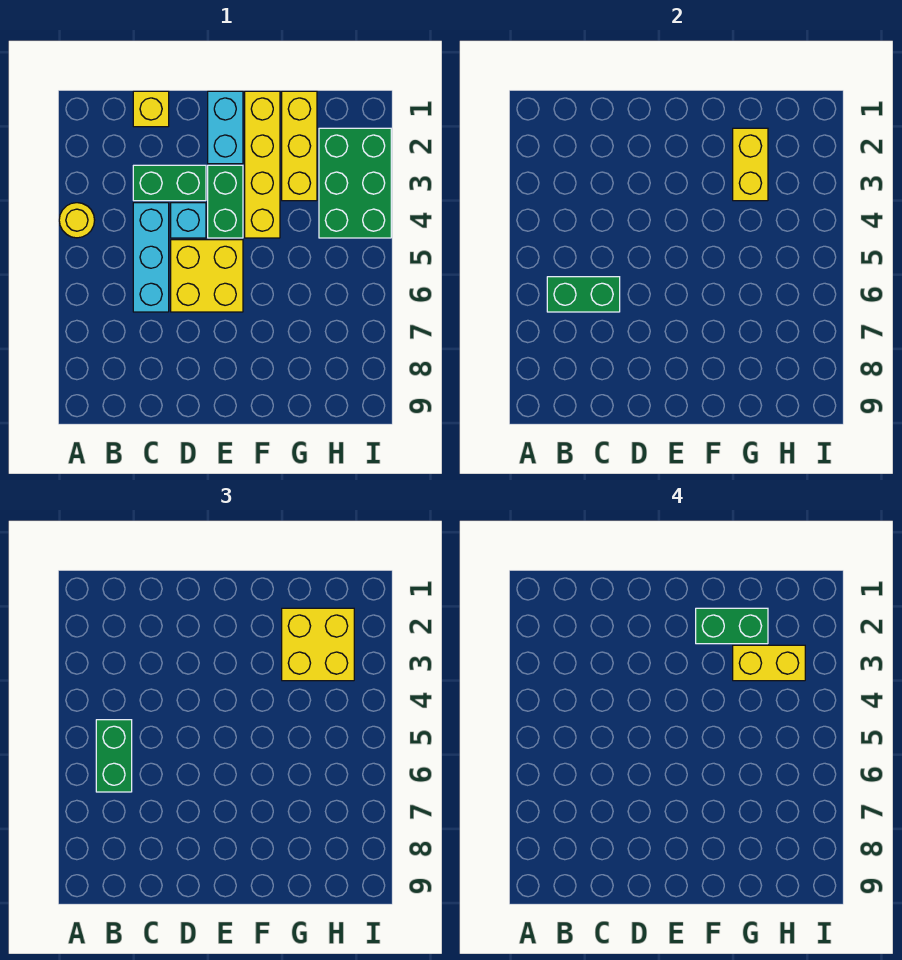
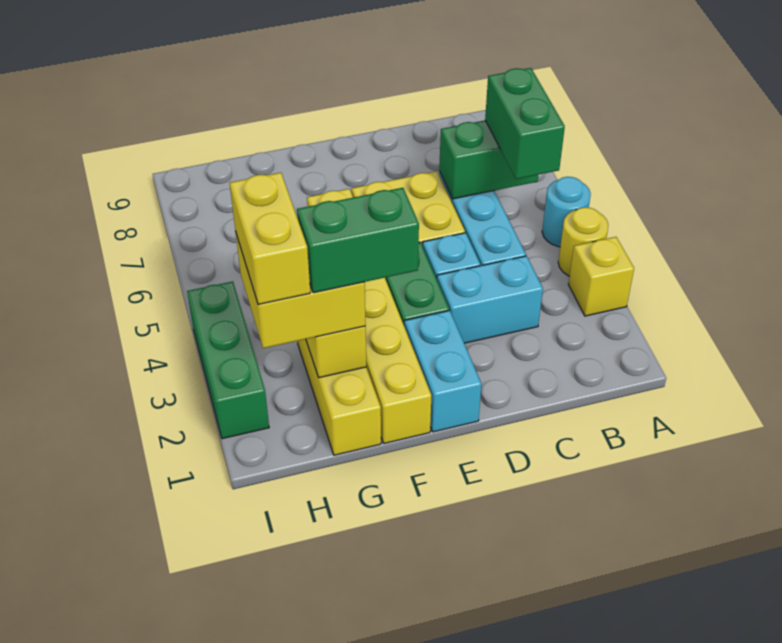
none -> cyan round brick A5 level 1
yellow brick C1 level 1 -> yellow brick A3 level 1
green brick C3:D3 level 1 -> cyan brick C3:D3 level 1
yellow brick F1:F4 level 1 -> yellow brick F1:F6 level 1
yellow brick G3:H3 level 4 -> yellow brick H2:H3 level 4
green brick H2:I4 level 1 -> green brick I2:I4 level 1

